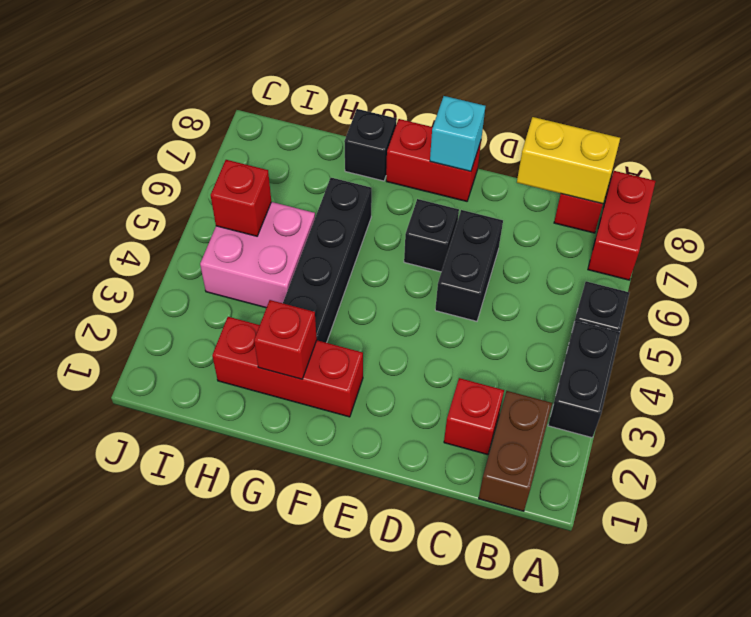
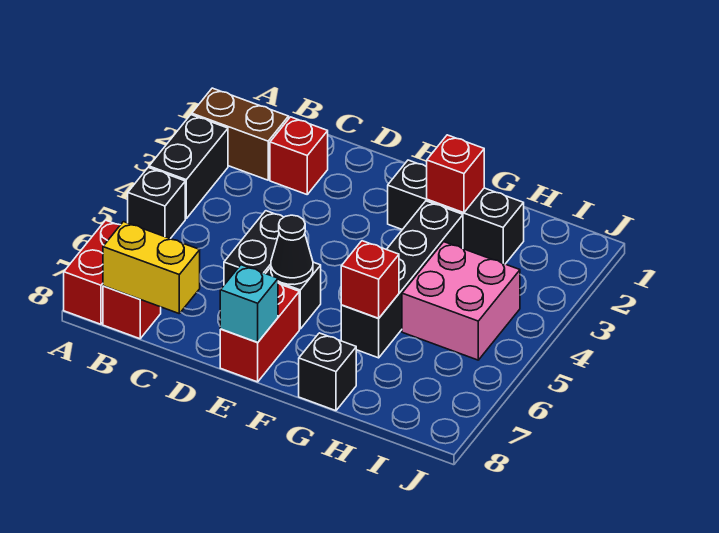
brown brick B1:B2 level 1 -> brown brick A2:B2 level 1
none -> black cone E6 level 2
red brick E8:F8 level 1 -> red brick E7:E8 level 1
red brick F2:H2 level 1 -> black brick F2:H2 level 1
red brick I5 level 2 -> red brick G6 level 2

